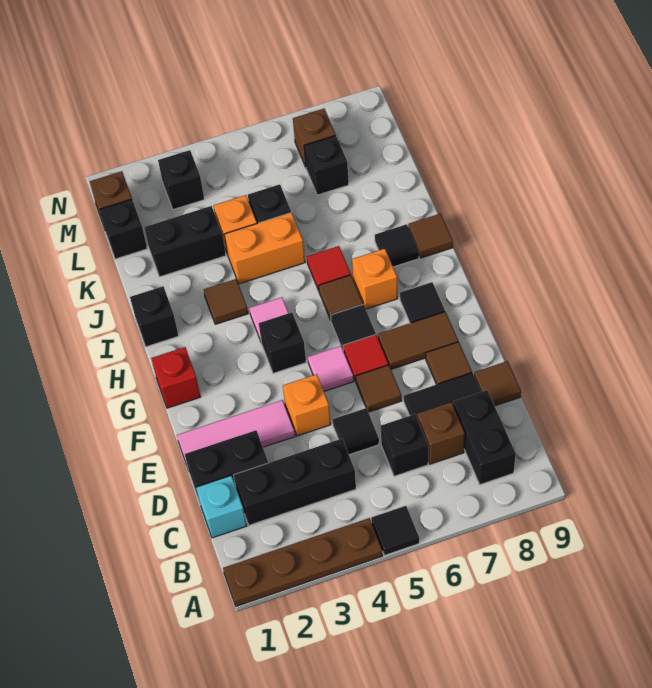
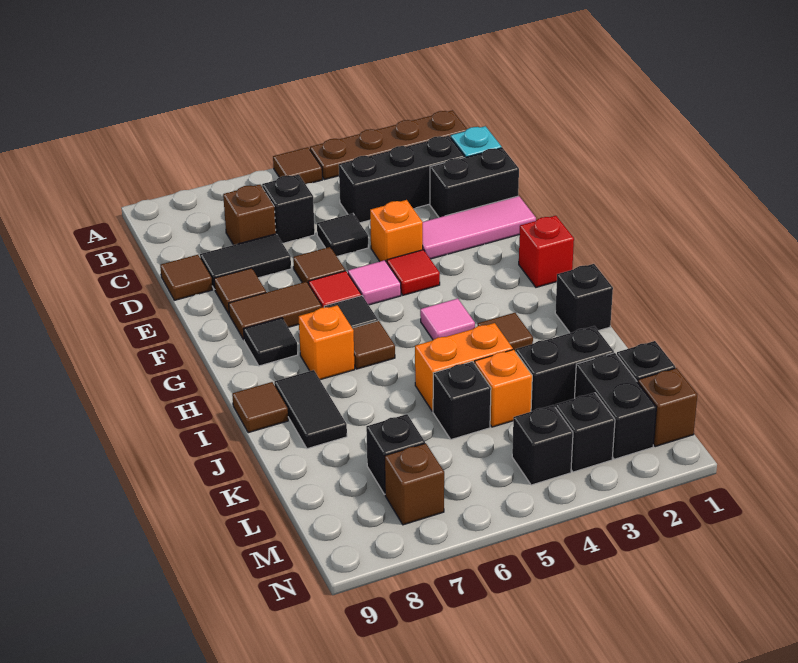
black tile A5 level 1 -> brown tile A5 level 1
black brick B8:C8 level 1 -> black brick L2:M2 level 1
black brick G4 level 1 -> black brick M4 level 1
red tile I6 level 1 -> red tile F4 level 1
black tile I8 level 1 -> black tile I8:J8 level 1

